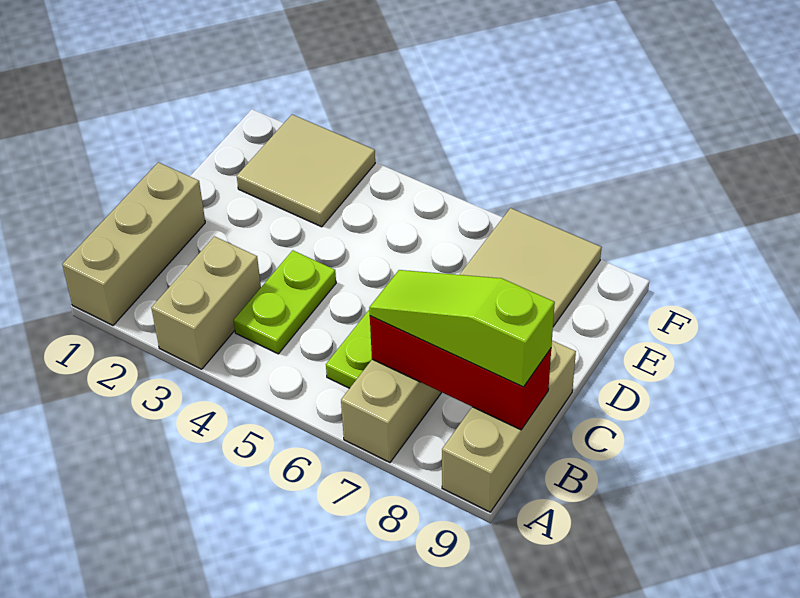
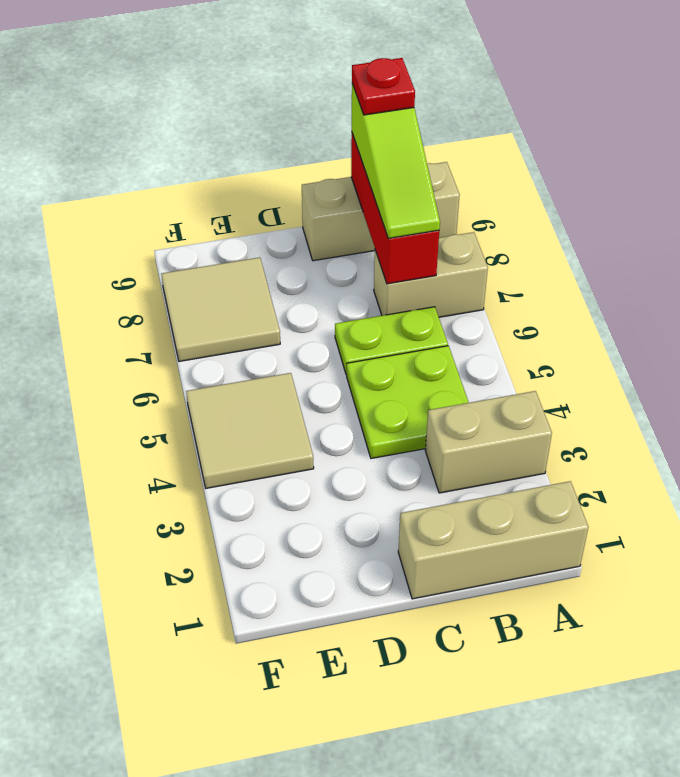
lime plate B4:C4 level 1 -> lime plate B4:C5 level 1
none -> red plate B9 level 4
tan tile E2:F3 level 1 -> tan tile E4:F5 level 1

